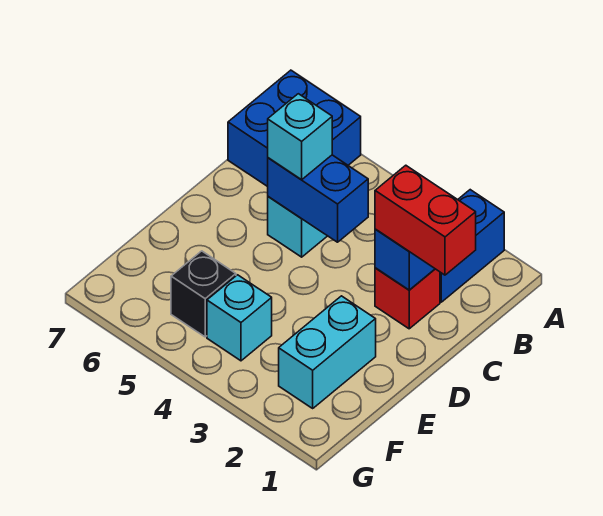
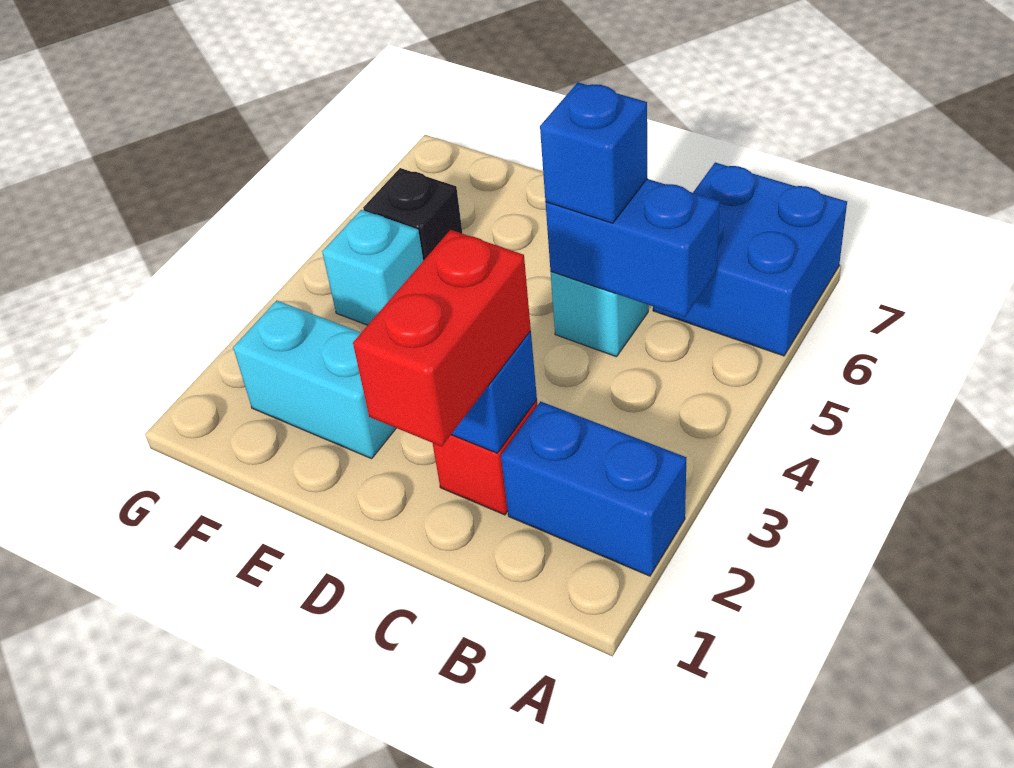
blue brick C4:C5 level 2 -> blue brick B5:C5 level 2
cyan brick C5 level 3 -> blue brick C5 level 3

